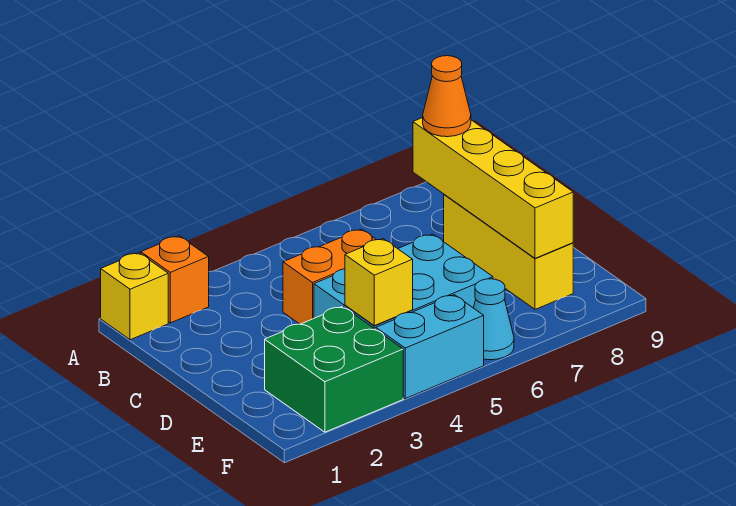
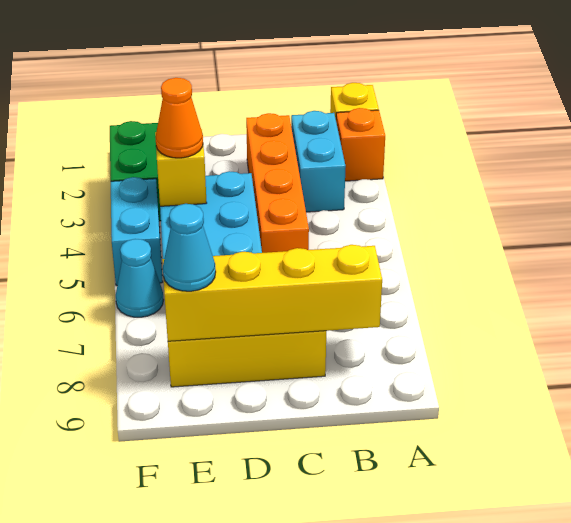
none -> cyan brick B2:B3 level 1
orange cone B8 level 3 -> orange cone E4 level 3
orange brick C4:C5 level 1 -> orange brick C2:C5 level 1
none -> cyan cone E8 level 3

